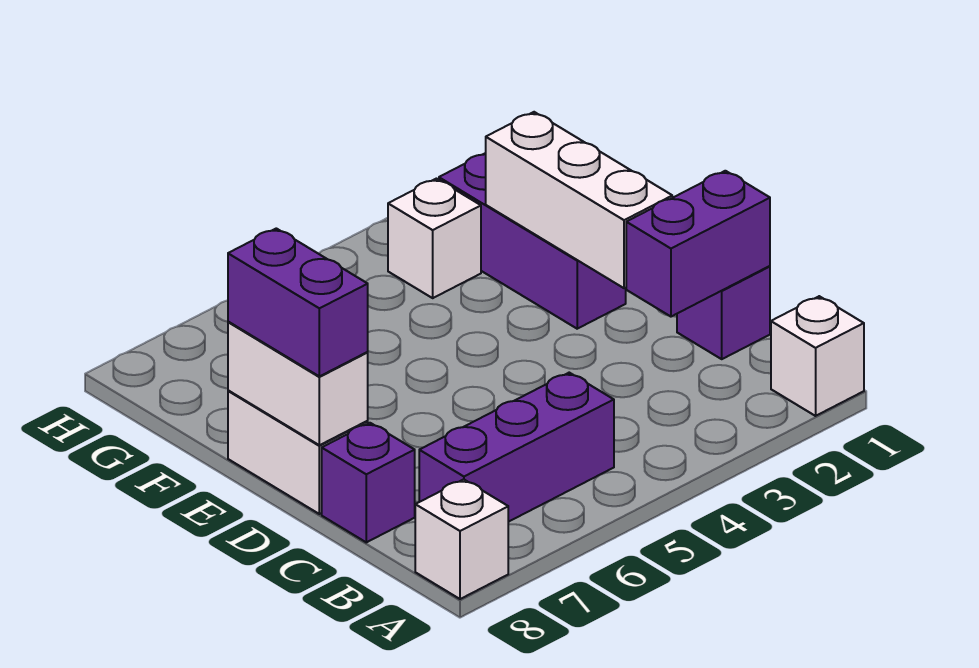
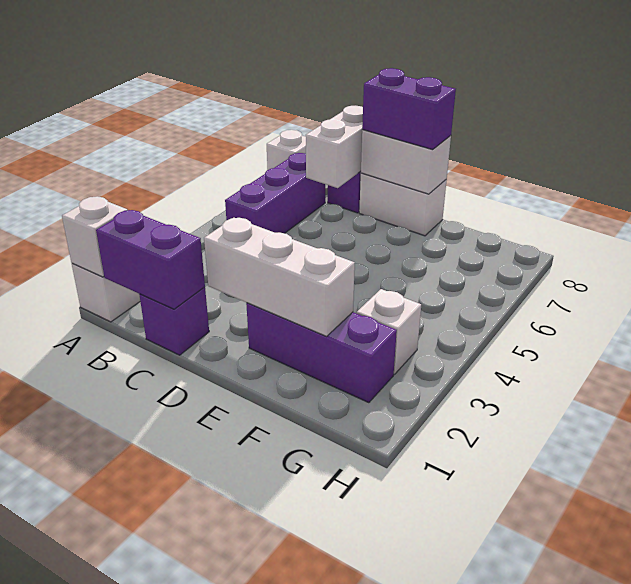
none -> white brick A1 level 2
purple brick C1:C2 level 2 -> purple brick B1:C1 level 2
none -> white brick C7:C8 level 2

